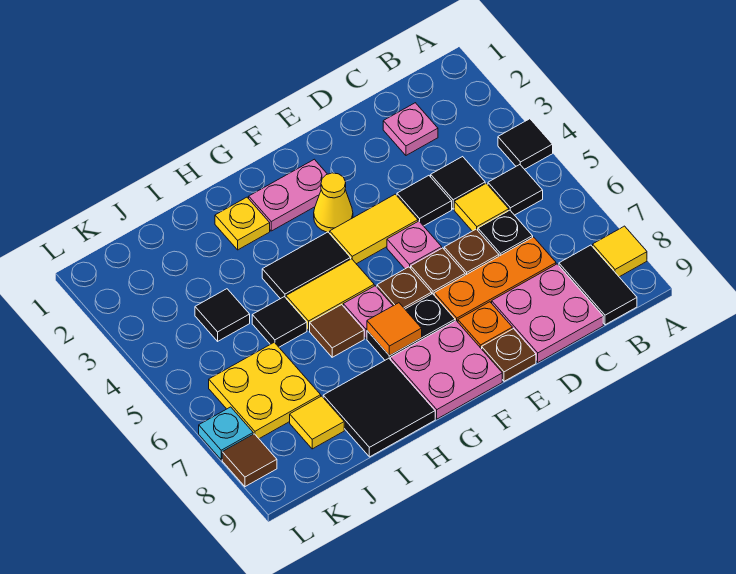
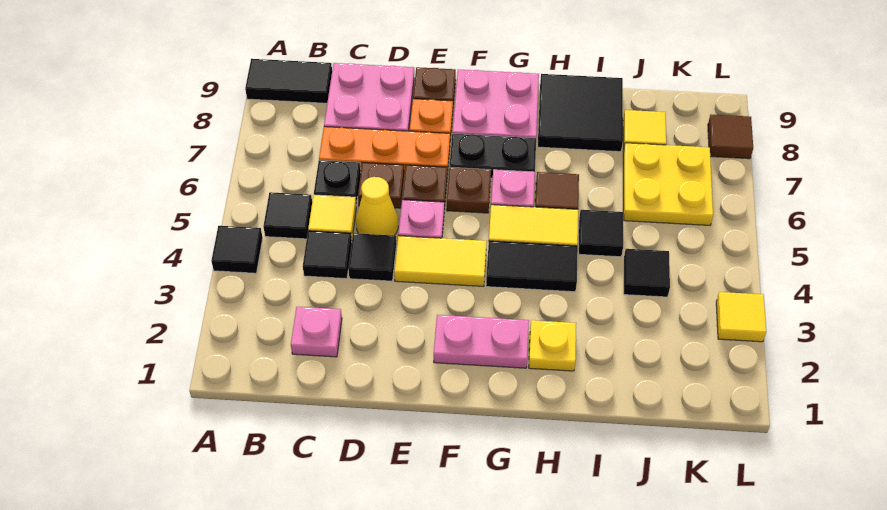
yellow tile A8 level 1 -> yellow tile L3 level 1
black tile B8:B9 level 1 -> black tile A9:B9 level 1
yellow cone F3 level 1 -> yellow cone D5 level 1
orange tile G7 level 2 -> none
cyan plate L7 level 1 -> none

